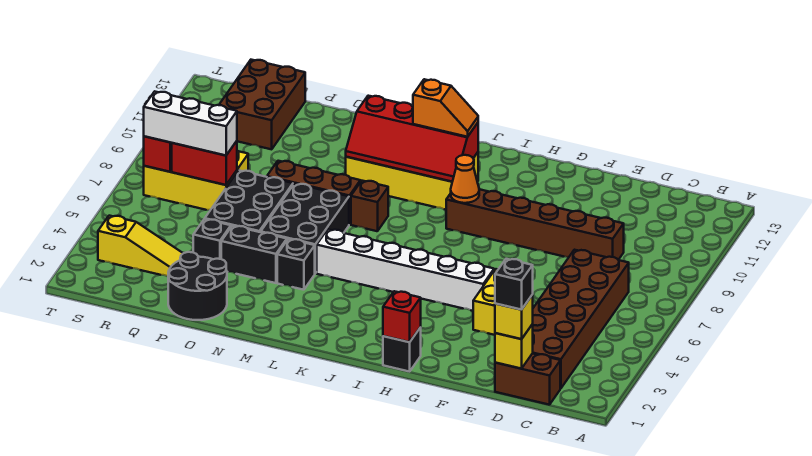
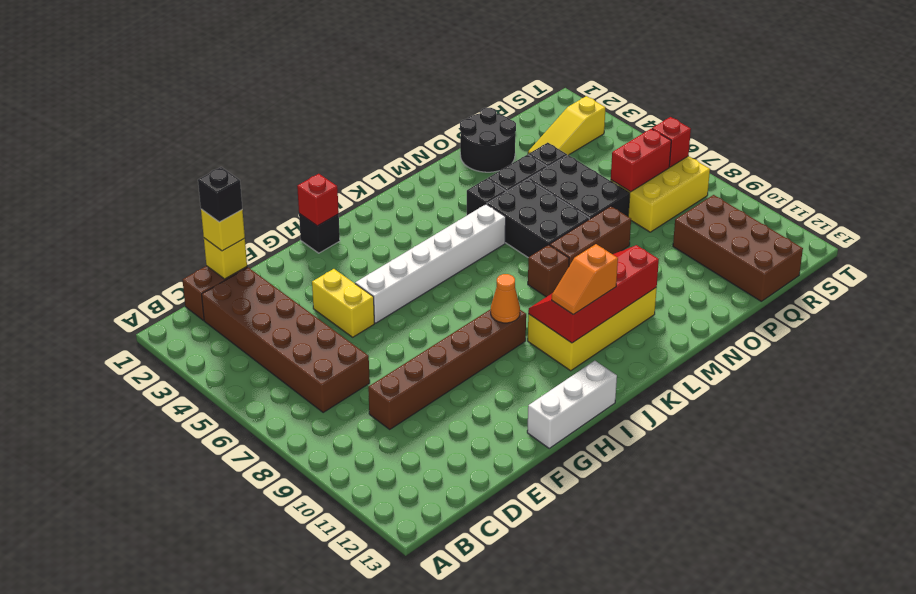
white brick Q7:S7 level 3 -> white brick G13:I13 level 1
brown brick Q11:R13 level 1 -> brown brick Q10:R13 level 1

